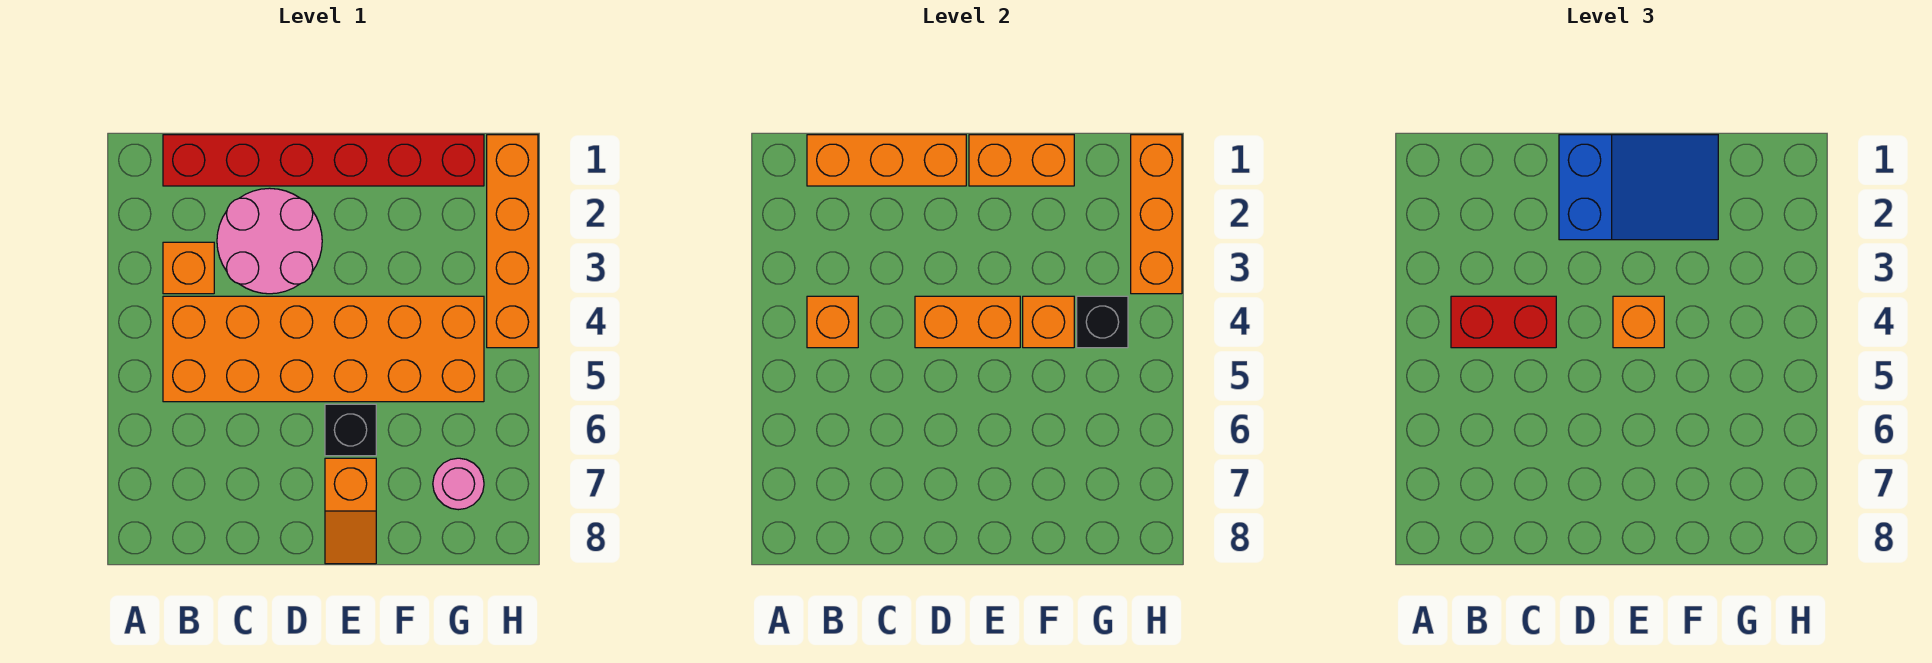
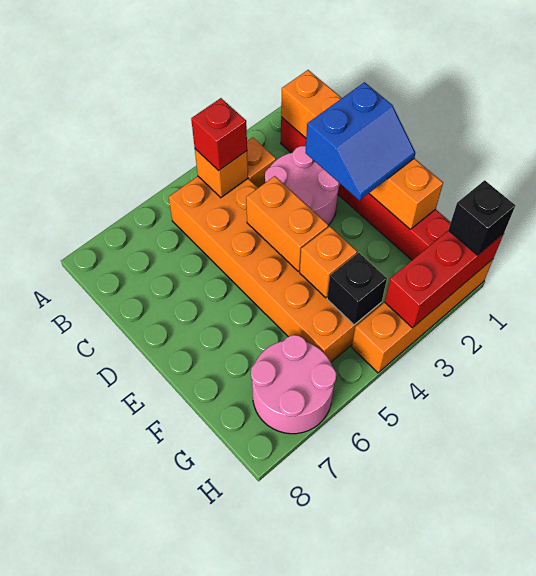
red brick B4:C4 level 3 -> red brick B4 level 3
blue slope D1:F2 level 3 top D -> blue slope D1:E2 level 3 top D
orange brick E4 level 3 -> none
black brick E6 level 1 -> black brick H1 level 3
orange slope E7:E8 level 1 top 7 -> none
pink round brick G7 level 1 -> pink round brick G6:H7 level 1
orange brick H1:H3 level 2 -> red brick H1:H3 level 2

